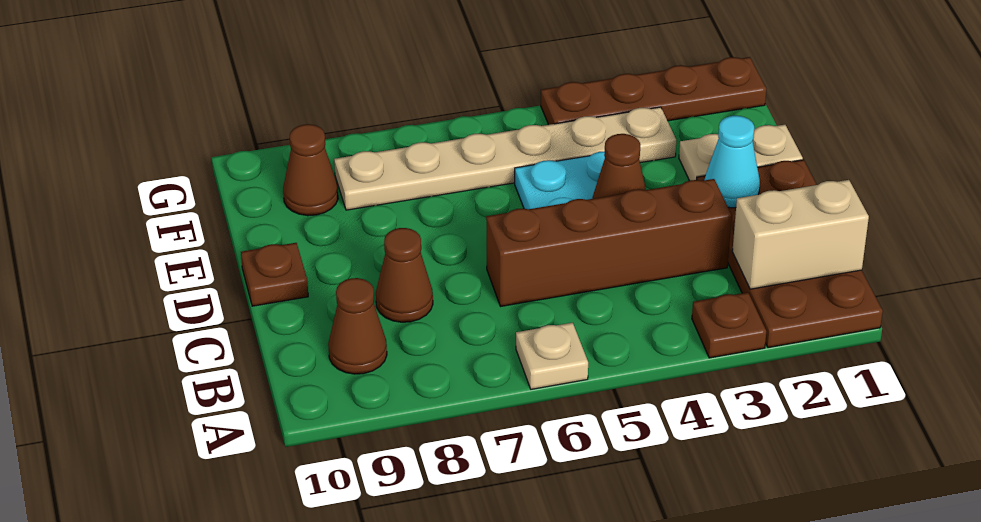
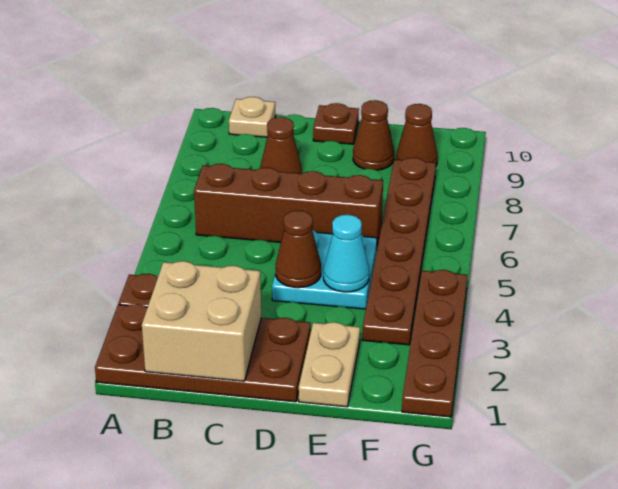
tan plate A6 level 1 -> tan plate B10 level 1
tan brick B1:B2 level 2 -> tan brick B1:C2 level 2
brown cone B9 level 1 -> brown cone E9 level 1
brown brick C3:C6 level 1 -> brown brick B6:E6 level 1
cyan cone D2 level 2 -> cyan cone E4 level 2
tan plate F3:F8 level 1 -> brown plate F3:F8 level 1

